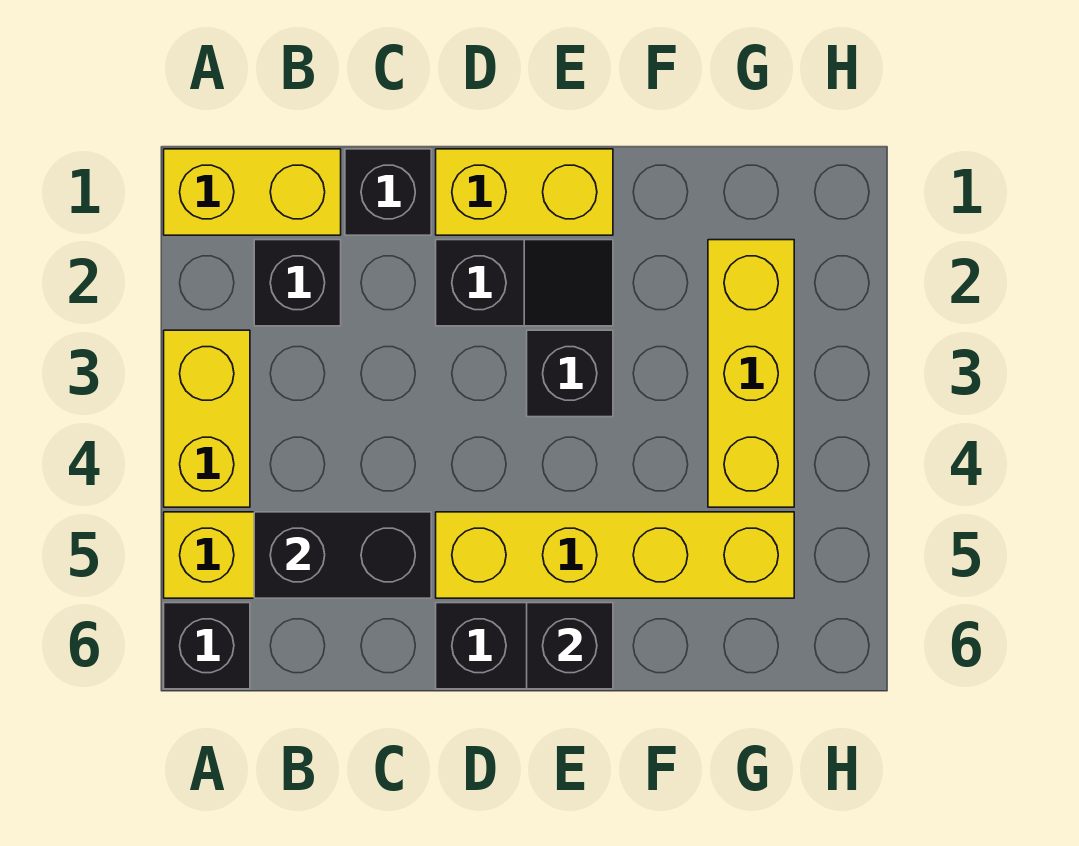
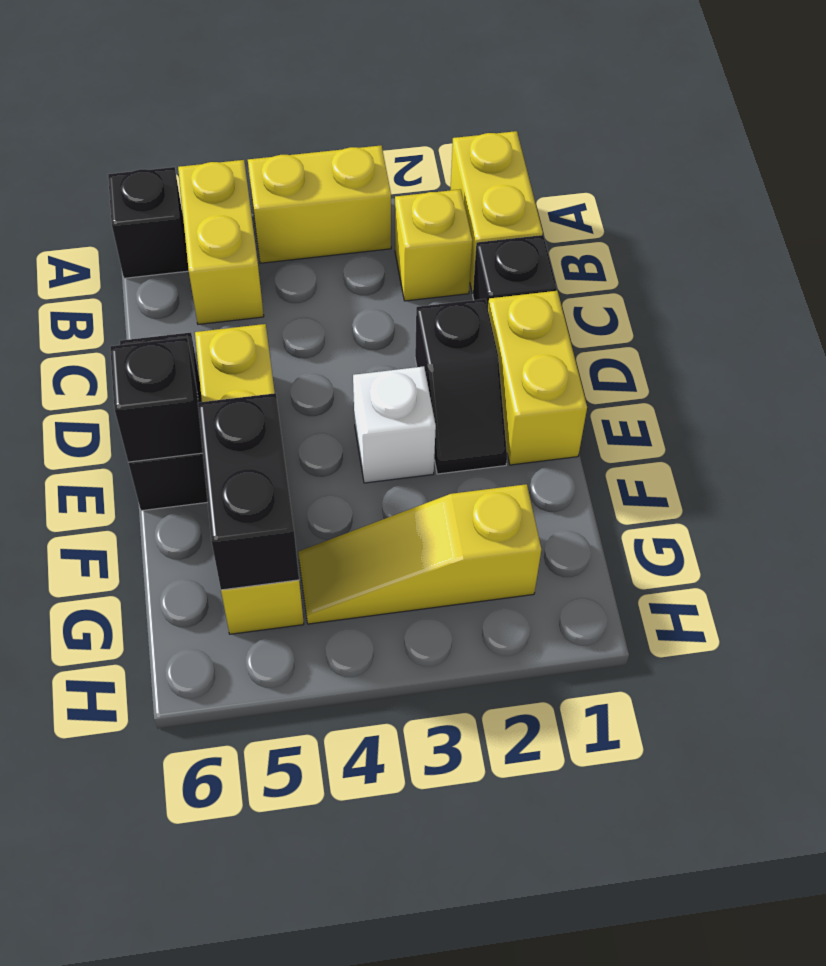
black brick B2 level 1 -> yellow brick B2 level 1
black brick B5:C5 level 2 -> black brick F5:G5 level 2
black brick E3 level 1 -> white brick E3 level 1
yellow brick G2:G4 level 1 -> yellow slope G2:G4 level 1 top 2

